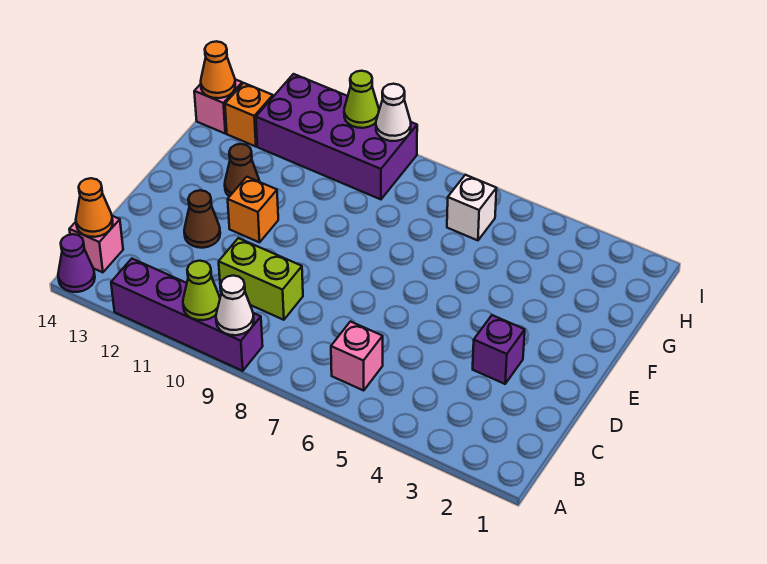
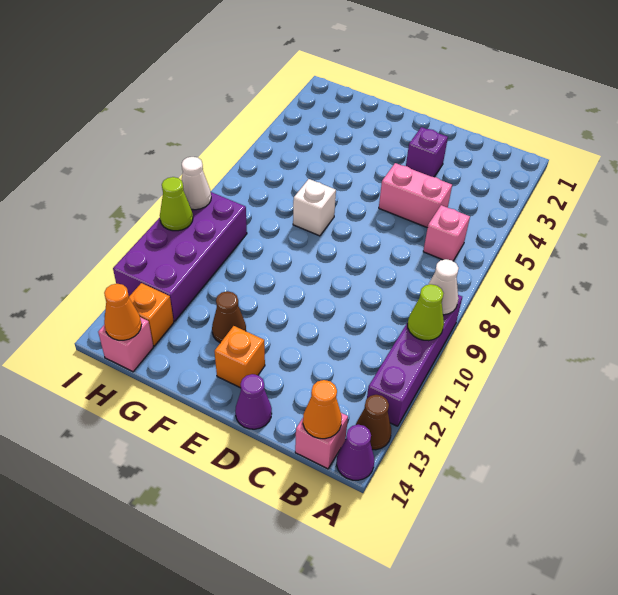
none -> pink brick C5:D5 level 1
lime brick C9:C10 level 1 -> none
brown cone D12 level 1 -> brown cone A13 level 1
none -> purple cone D14 level 1
orange brick E11 level 1 -> orange brick E13 level 1
white brick H6 level 1 -> white brick F7 level 1

